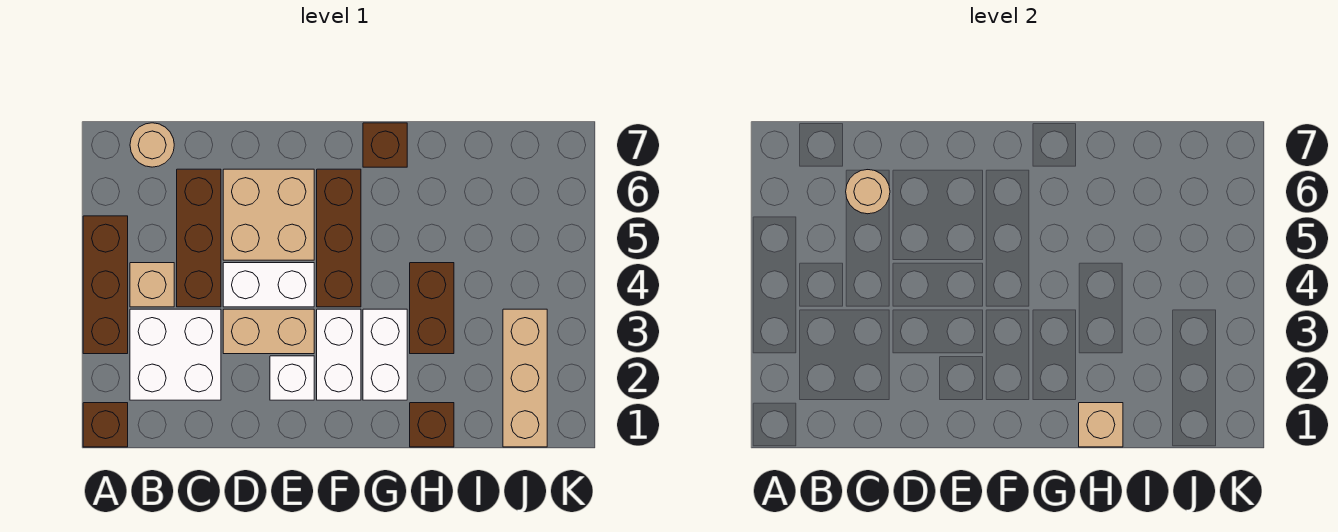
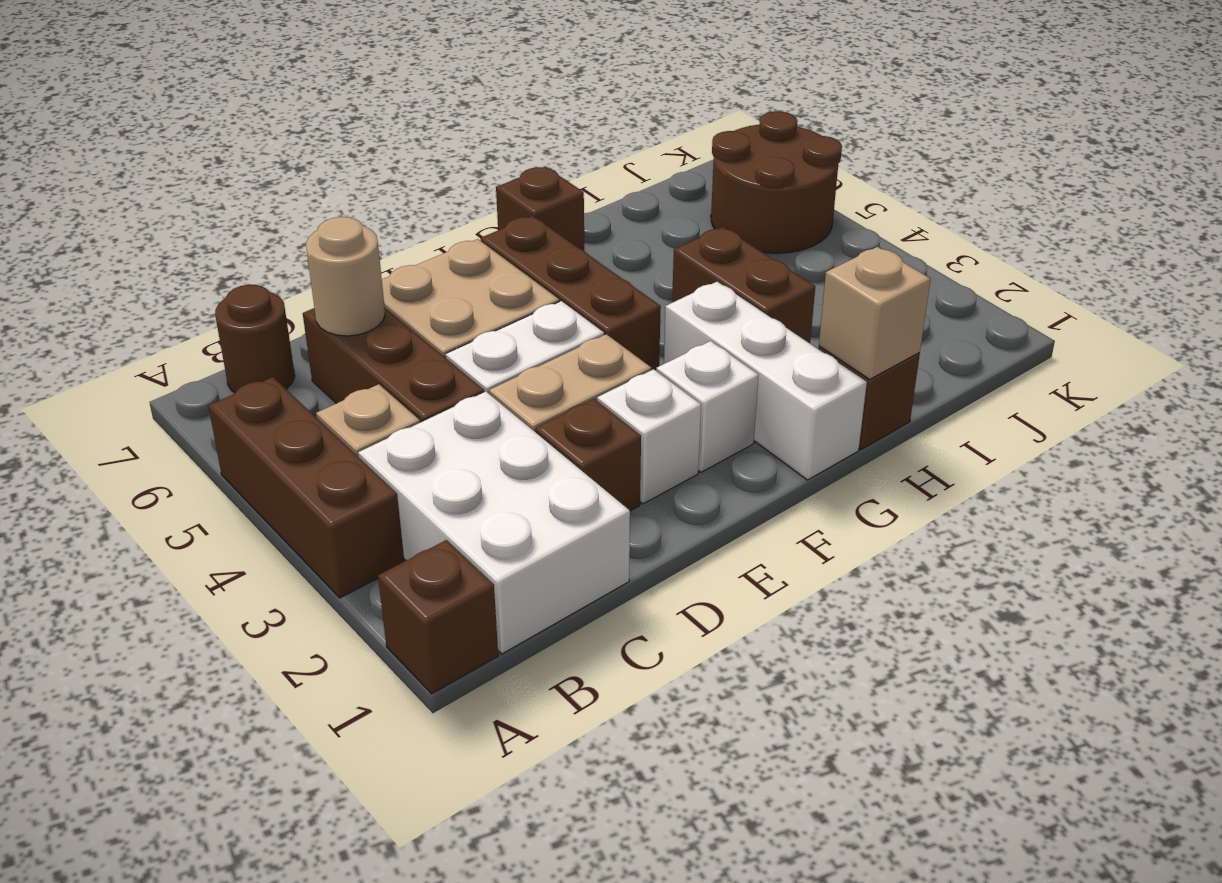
white brick B2:C3 level 1 -> white brick B1:C3 level 1
tan round brick B7 level 1 -> brown round brick B7 level 1
none -> brown brick D2 level 1
white brick F2:F3 level 1 -> white brick F2 level 1
white brick G2:G3 level 1 -> white brick G1:G3 level 1
tan brick J1:J3 level 1 -> none
none -> brown round brick J5:K6 level 1

